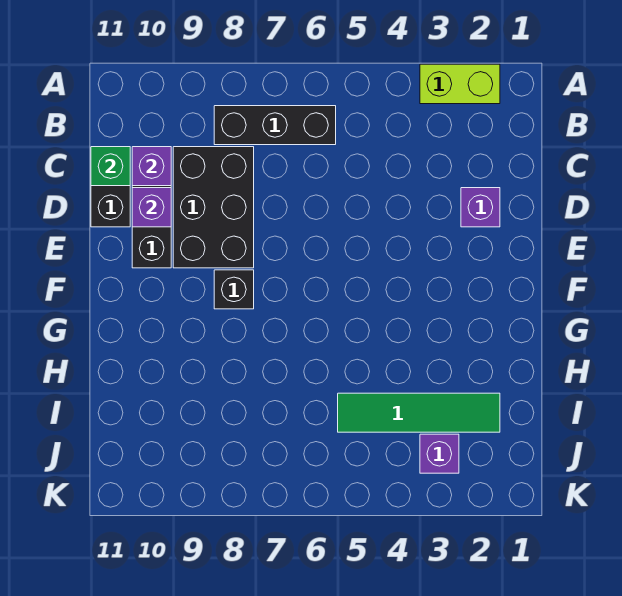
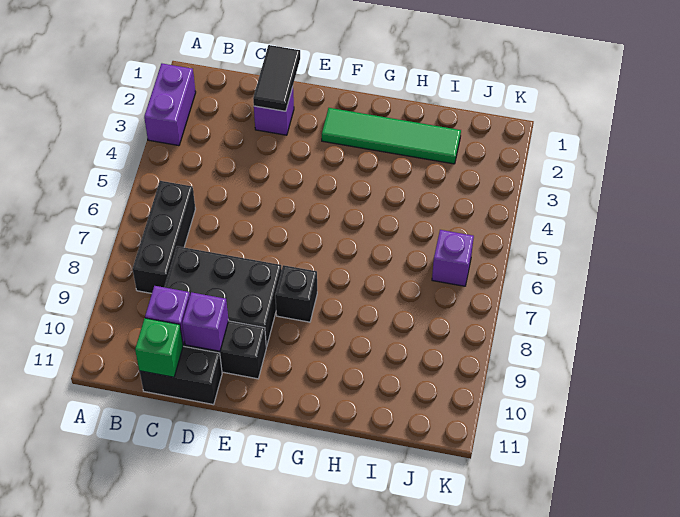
lime brick A2:A3 level 1 -> purple brick A2:A3 level 1
none -> black tile D1:D2 level 2
green tile I2:I5 level 1 -> green tile F2:I2 level 1
purple brick J3 level 1 -> purple brick J6 level 1

